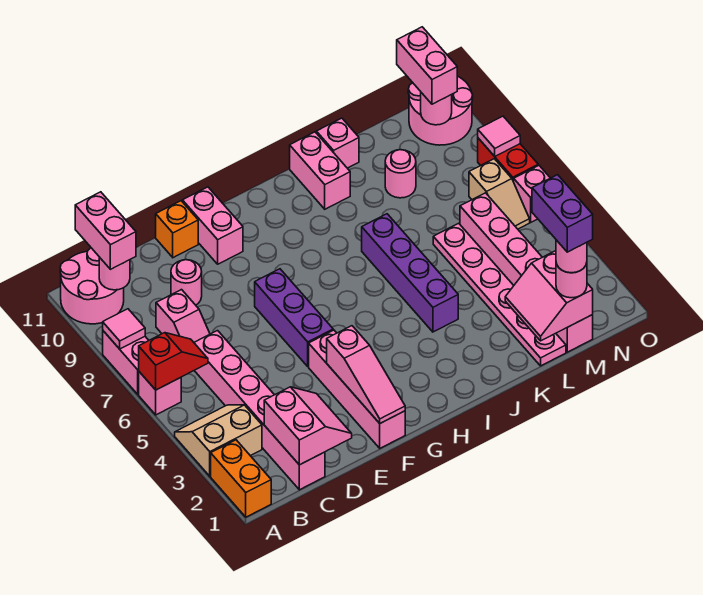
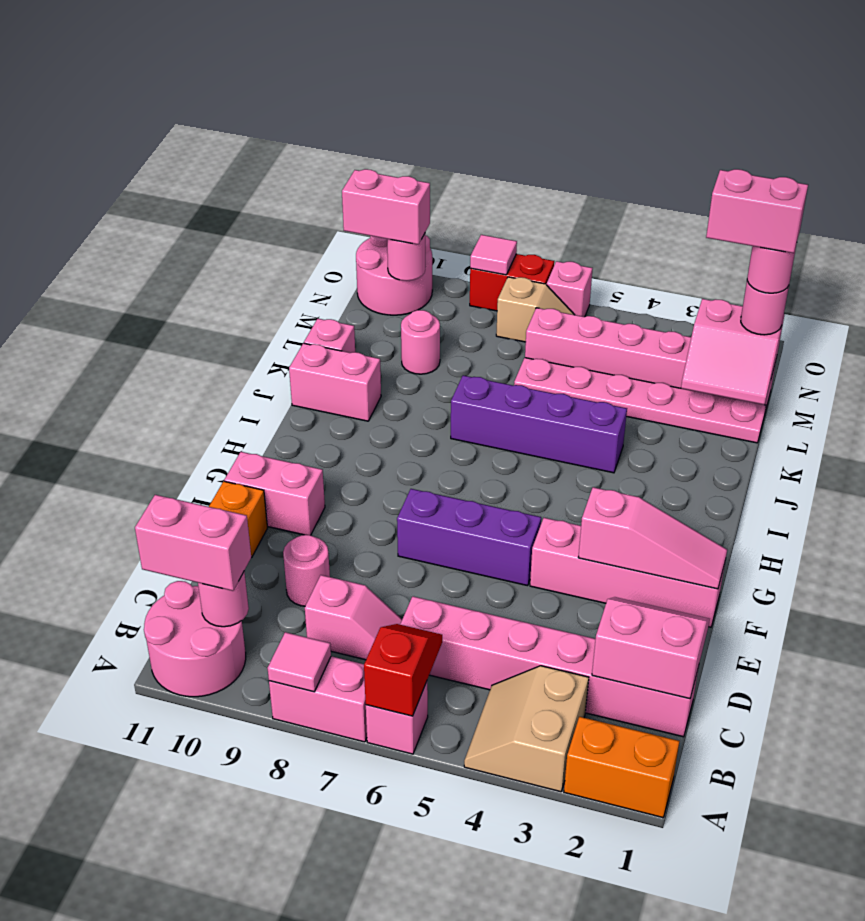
purple brick M1:M2 level 5 -> pink brick M1:M2 level 5

